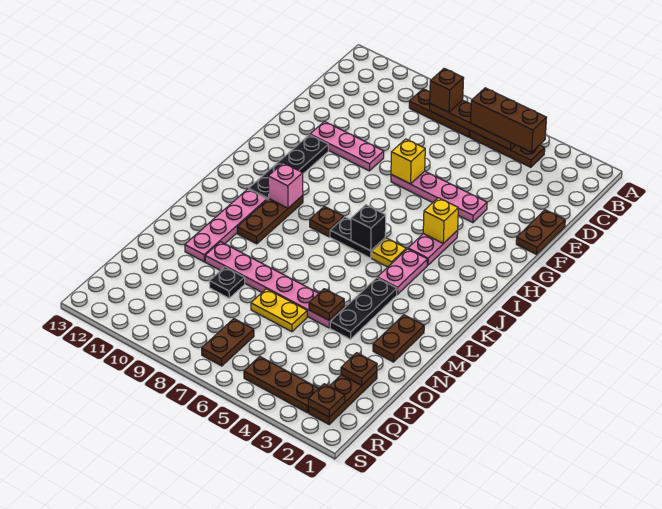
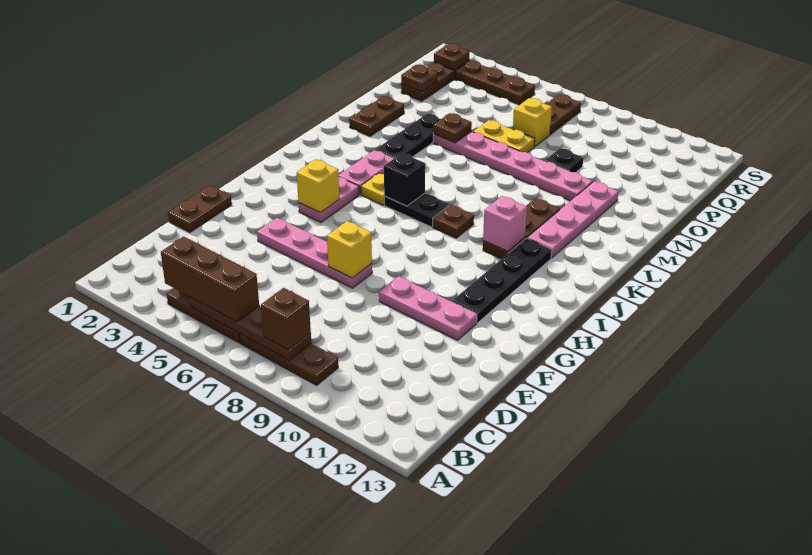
none -> yellow brick P7 level 1

